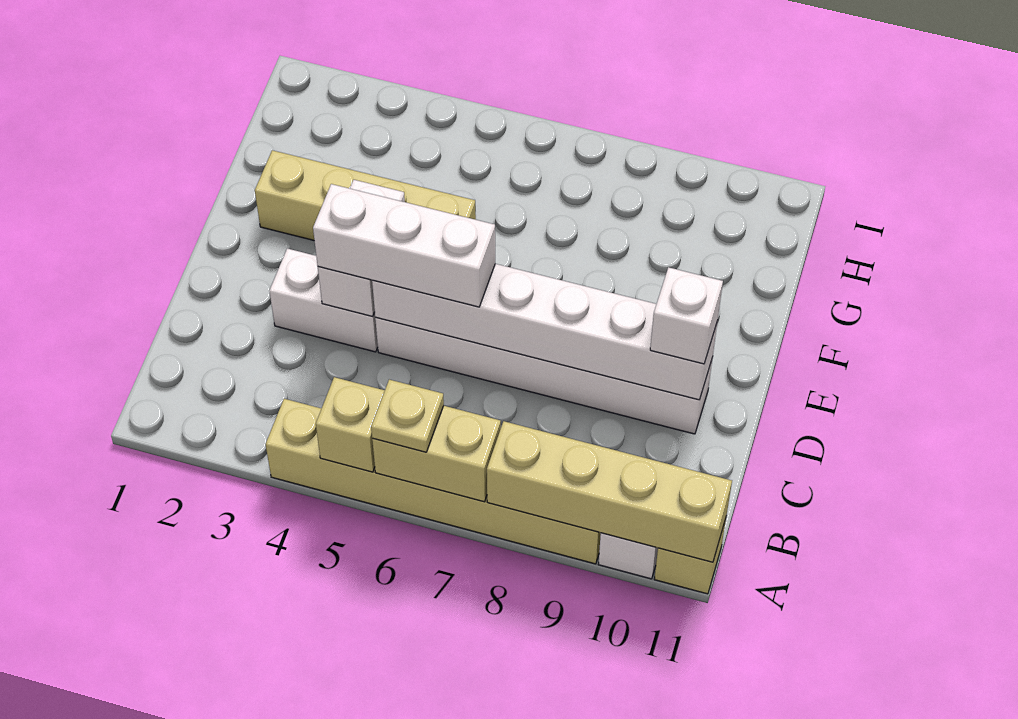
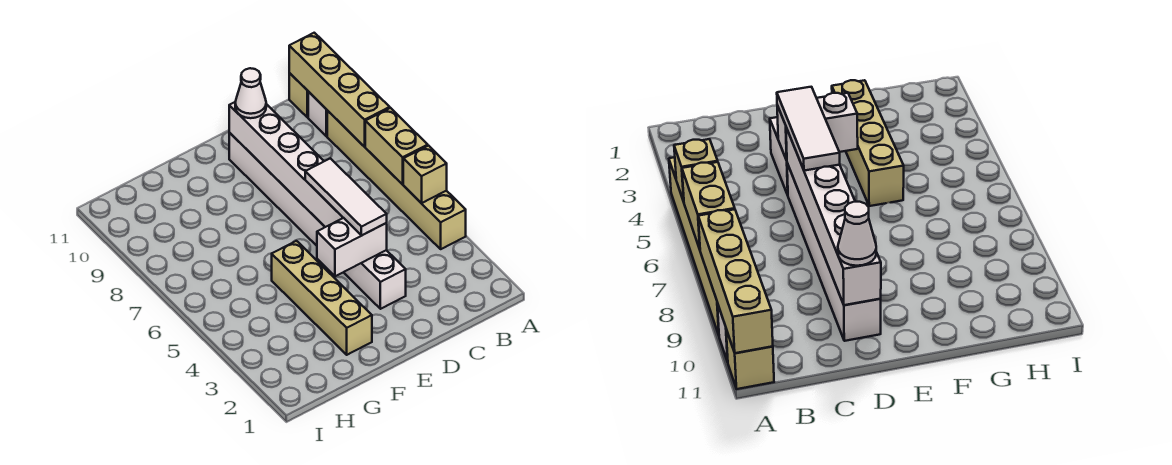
tan plate A6 level 3 -> none
white brick D4:D6 level 3 -> white tile D4:D6 level 3
white brick D10 level 3 -> white cone D10 level 3

